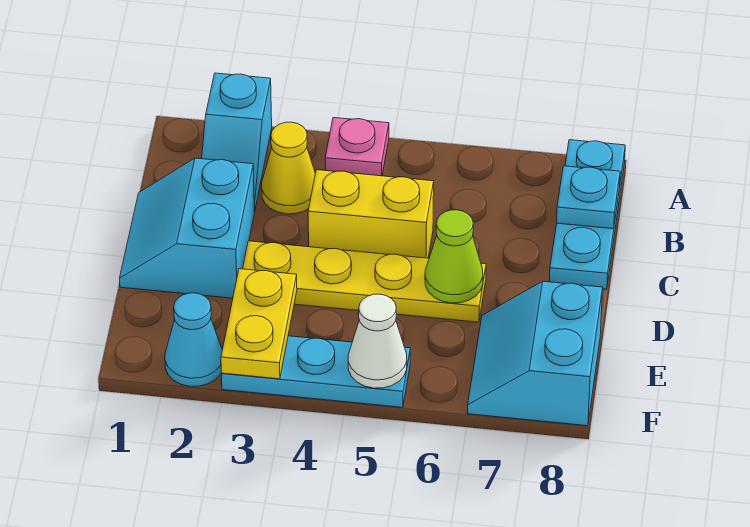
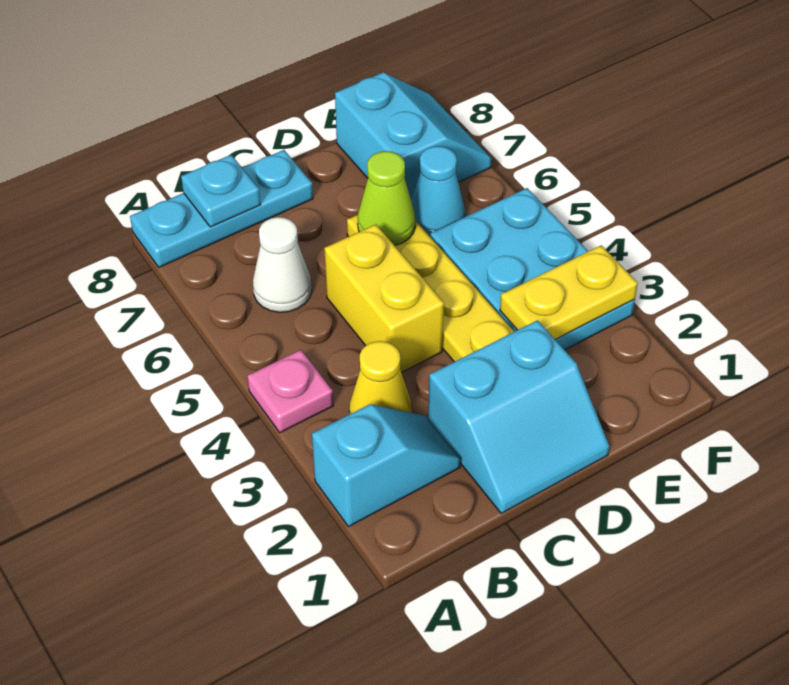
cyan slope E7:F8 level 1 top 8 -> cyan slope E7:F8 level 1 top E
cyan cone F2 level 1 -> cyan cone E6 level 1
cyan plate F3:F5 level 1 -> cyan plate E3:F5 level 1
white cone F5 level 2 -> white cone B6 level 1

